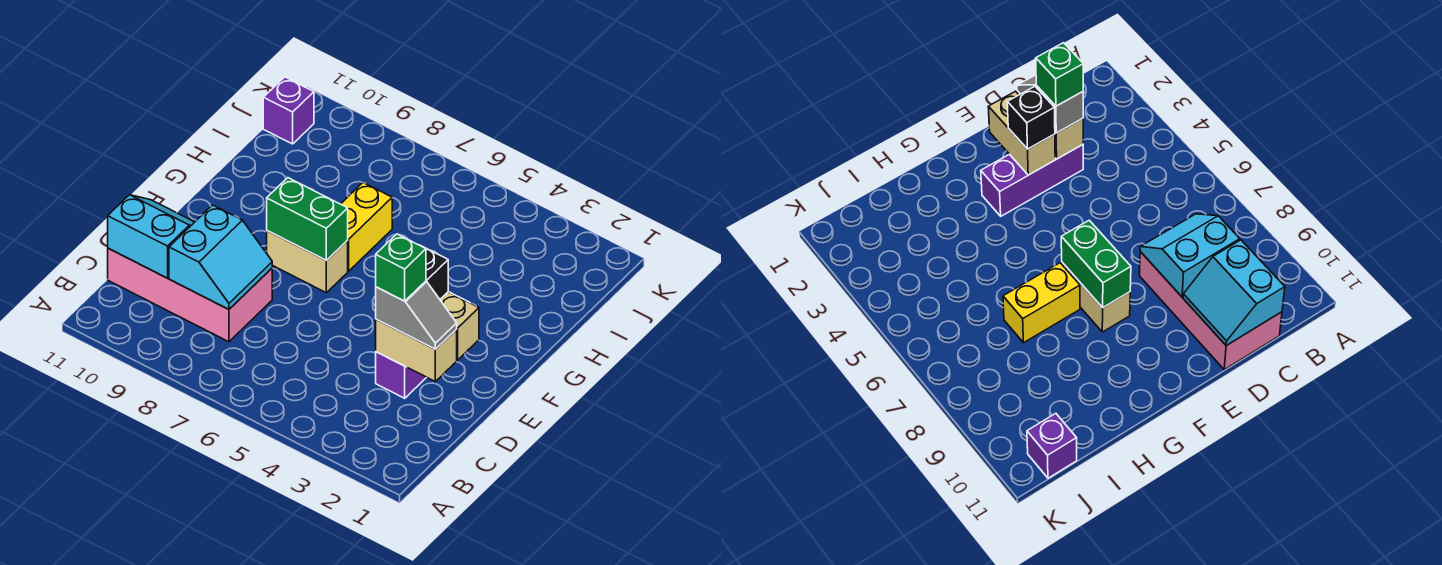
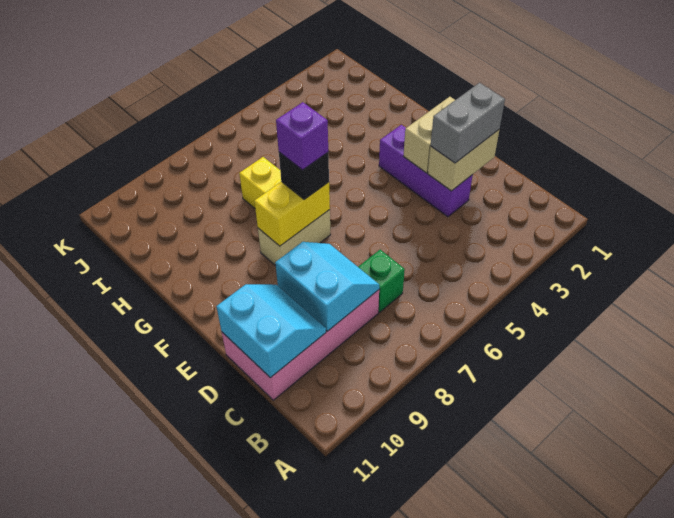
cyan slope C10:D11 level 2 top C -> cyan slope C10:D11 level 2 top 11
grey slope D2:D3 level 3 top 3 -> grey brick D2:D3 level 3
green brick D3 level 4 -> green brick C7 level 1
black brick E3 level 3 -> black brick F7 level 3
green brick F7:F8 level 2 -> yellow brick F7:F8 level 2
purple brick J11 level 1 -> purple brick F7 level 4

